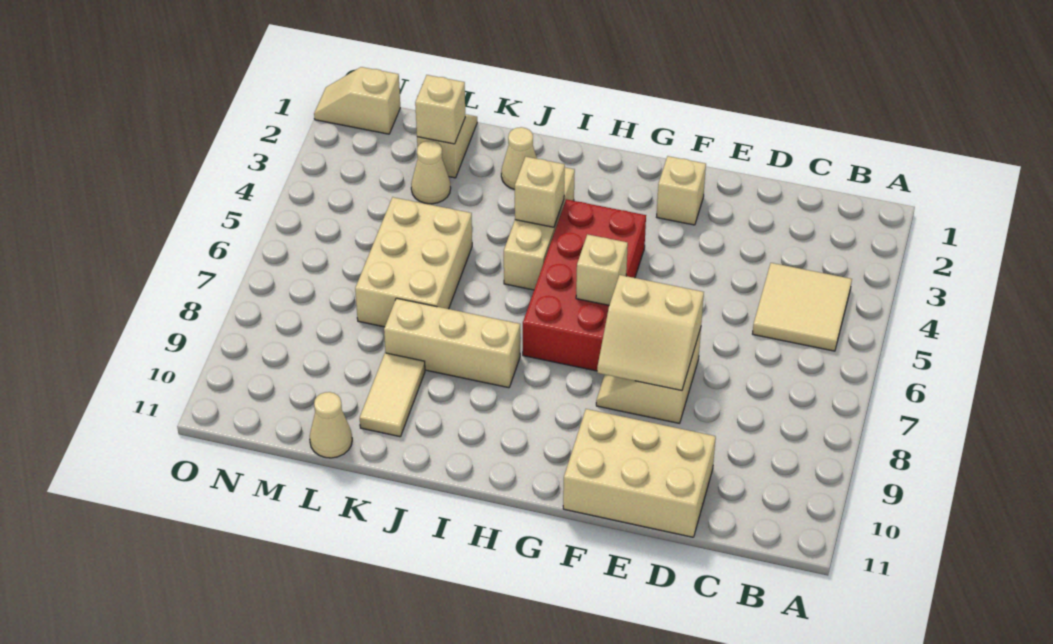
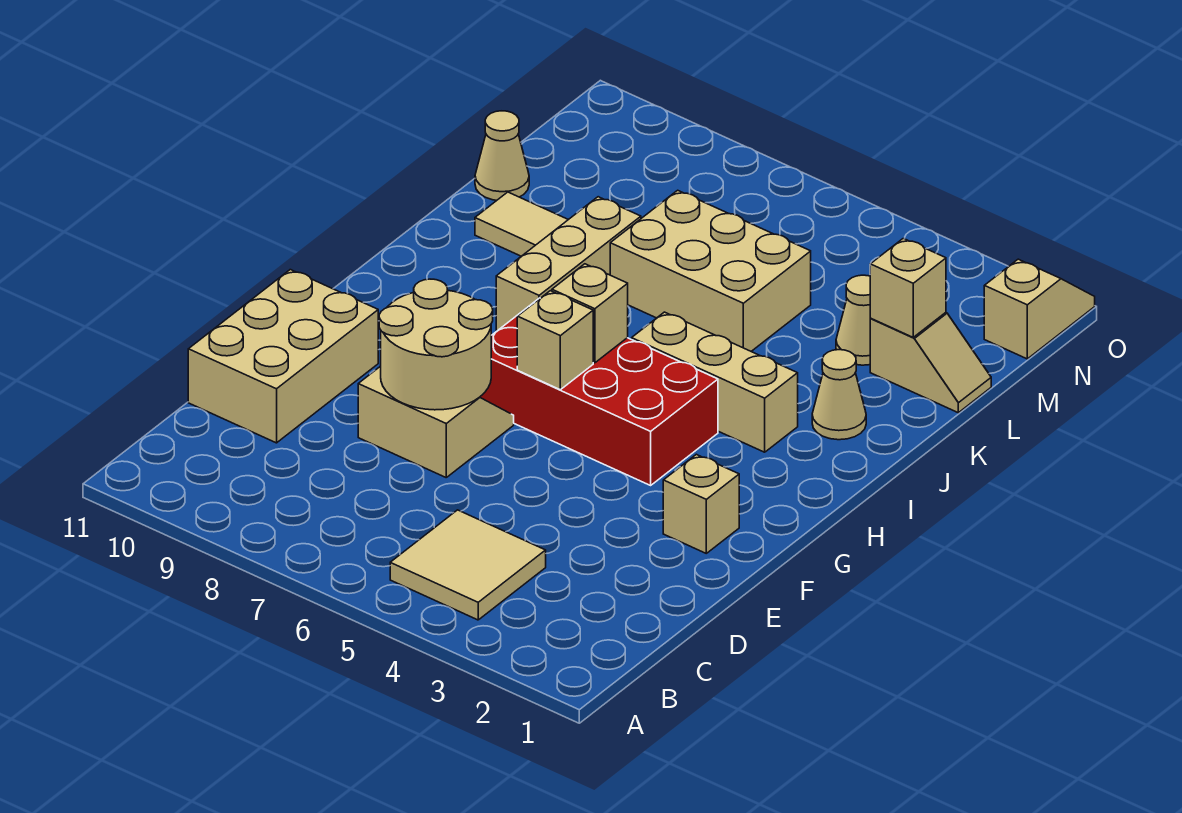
tan slope E7:F8 level 2 top 7 -> tan round brick E7:F8 level 2
tan brick I4 level 2 -> tan brick H6 level 2

